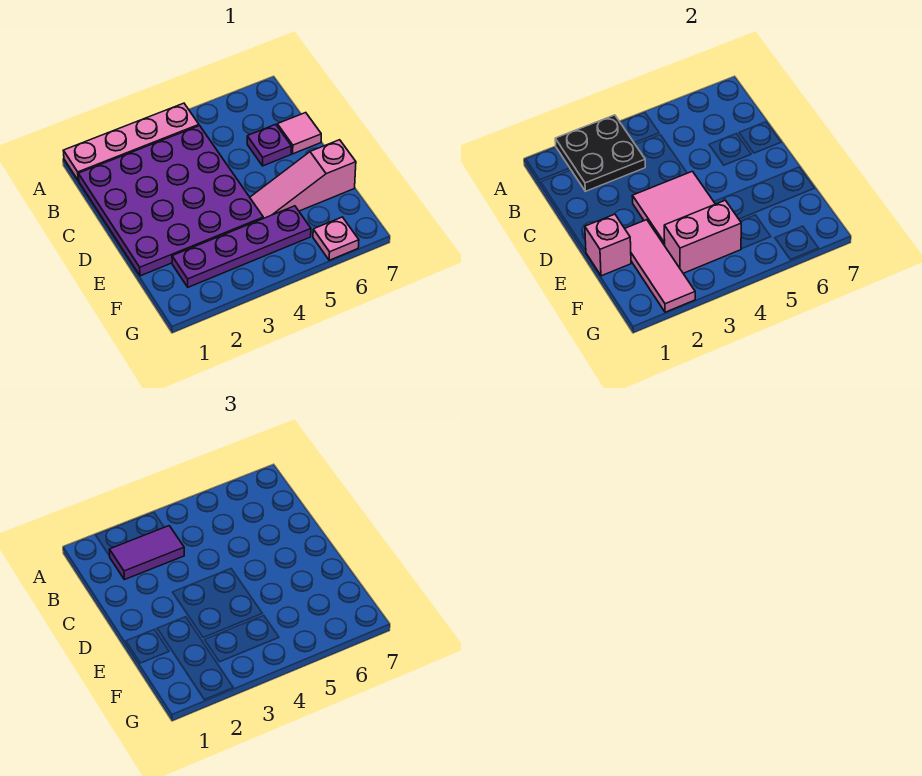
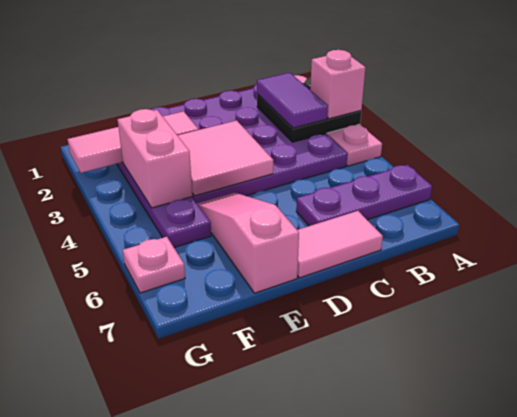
purple plate C6 level 1 -> purple plate A6:C6 level 1
pink tile C7 level 1 -> pink tile C7:D7 level 1
pink brick E1 level 2 -> pink brick A3 level 3

